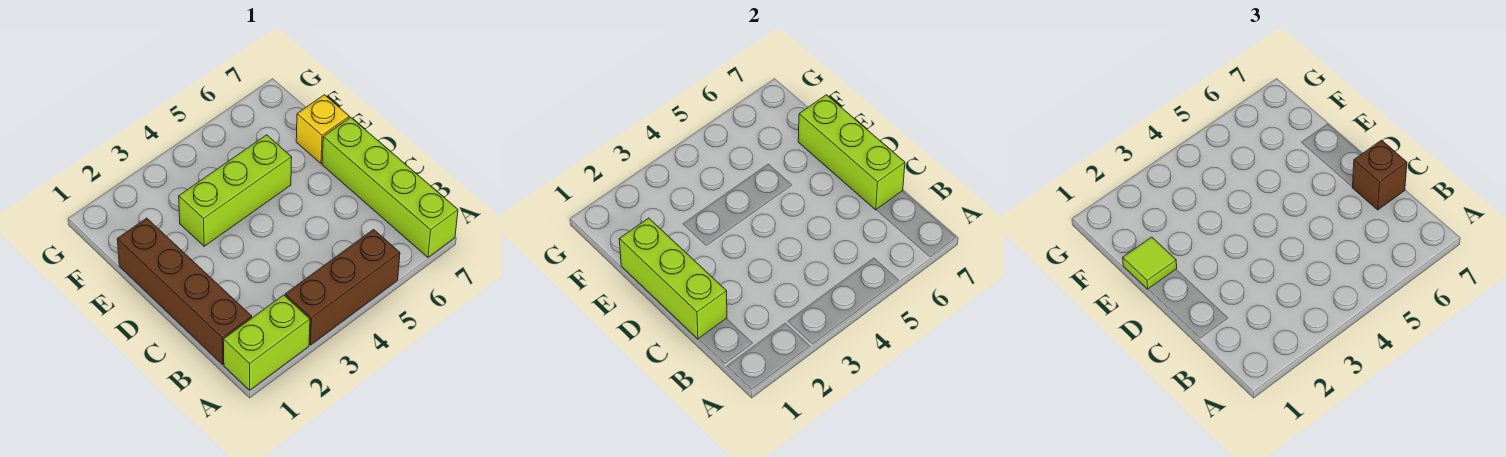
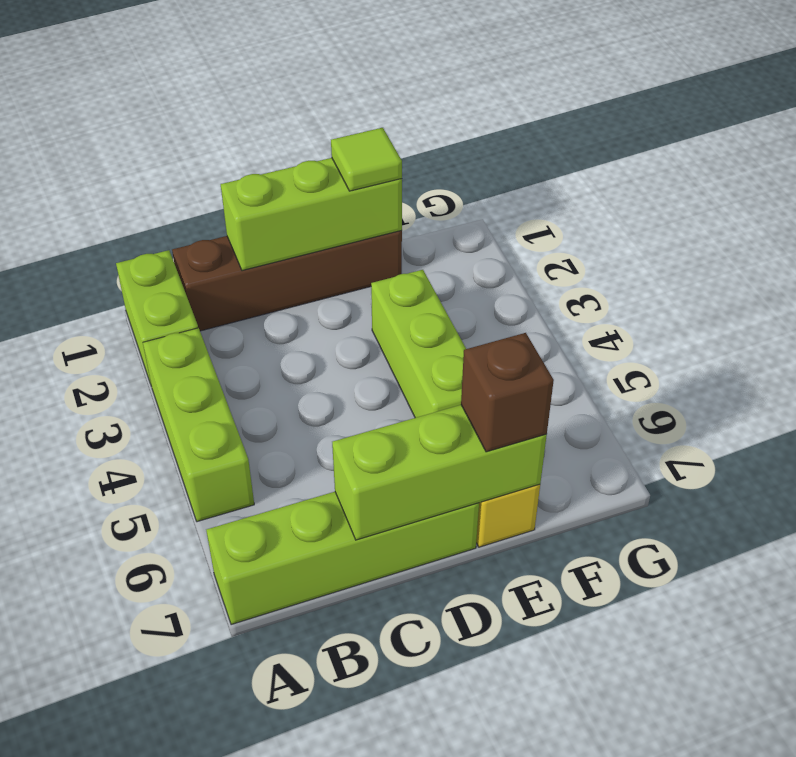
brown brick A3:A5 level 1 -> lime brick A3:A5 level 1
brown brick C7 level 3 -> brown brick E7 level 3

